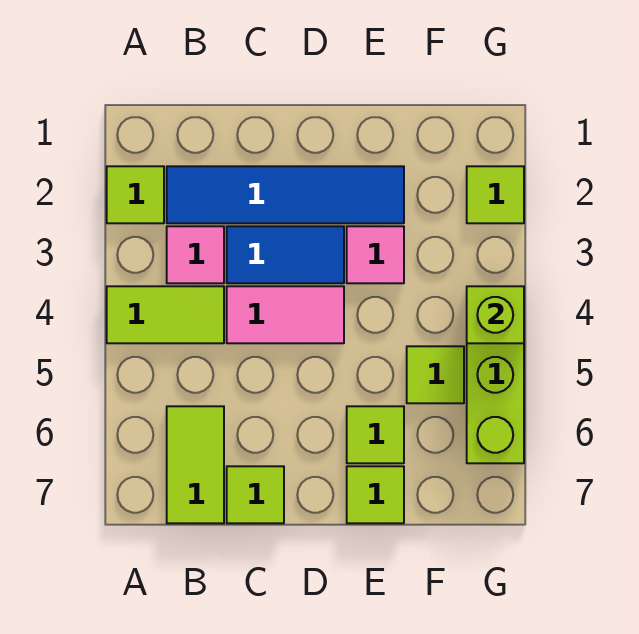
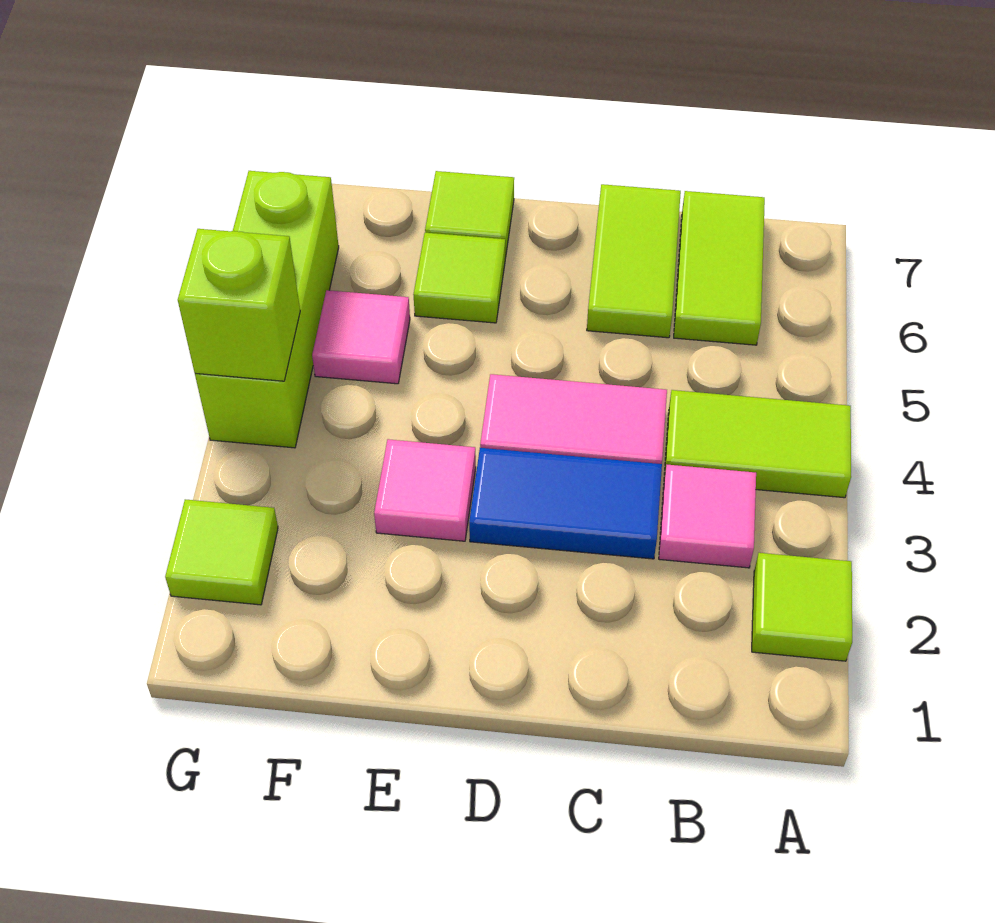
blue tile B2:E2 level 1 -> none
lime tile C7 level 1 -> lime tile C6:C7 level 1
lime tile F5 level 1 -> pink tile F5 level 1

